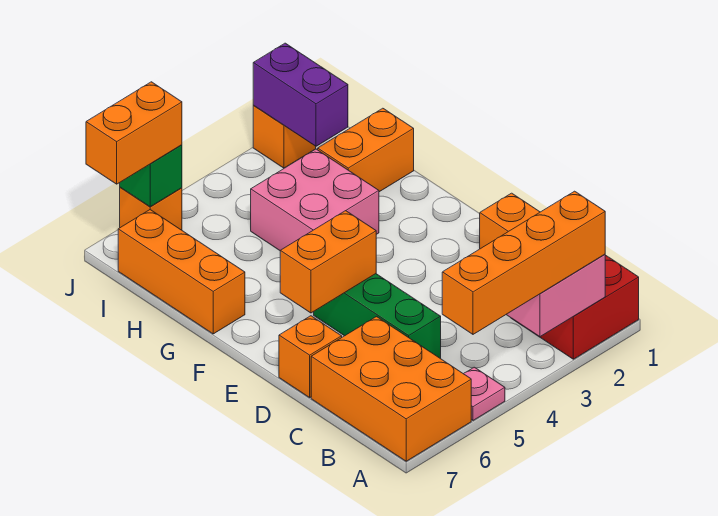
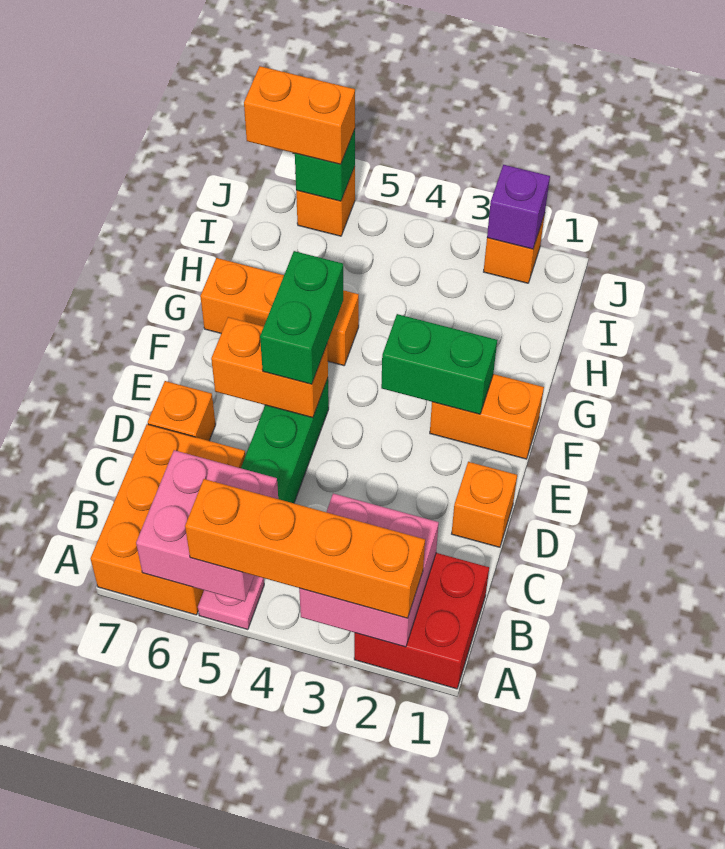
none -> green brick E5:F5 level 3
none -> green brick F2:F3 level 2
pink brick G3:H4 level 1 -> pink brick A5:B6 level 2
orange brick G7:I7 level 1 -> orange brick G5:G7 level 1
orange brick H1:H2 level 1 -> orange brick F1:F2 level 1
purple brick I2:J2 level 2 -> purple brick J2 level 2

